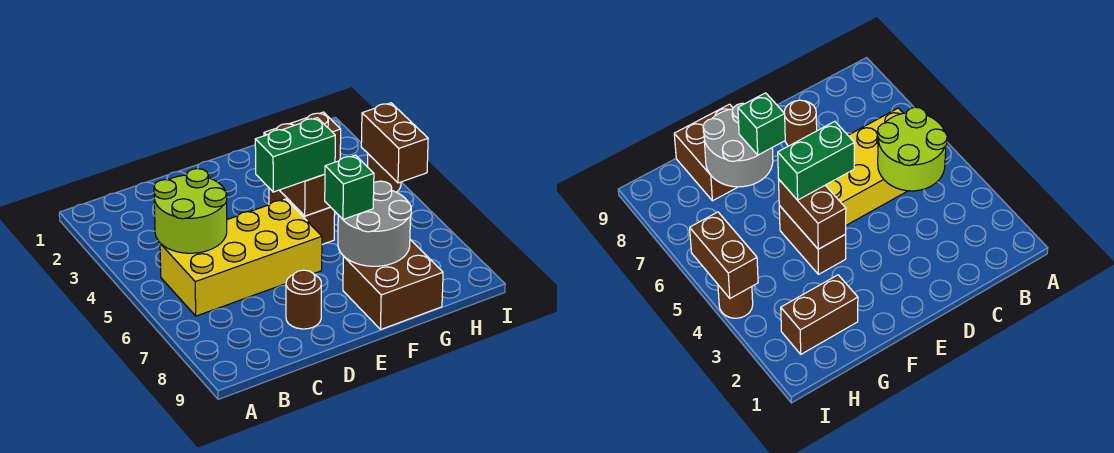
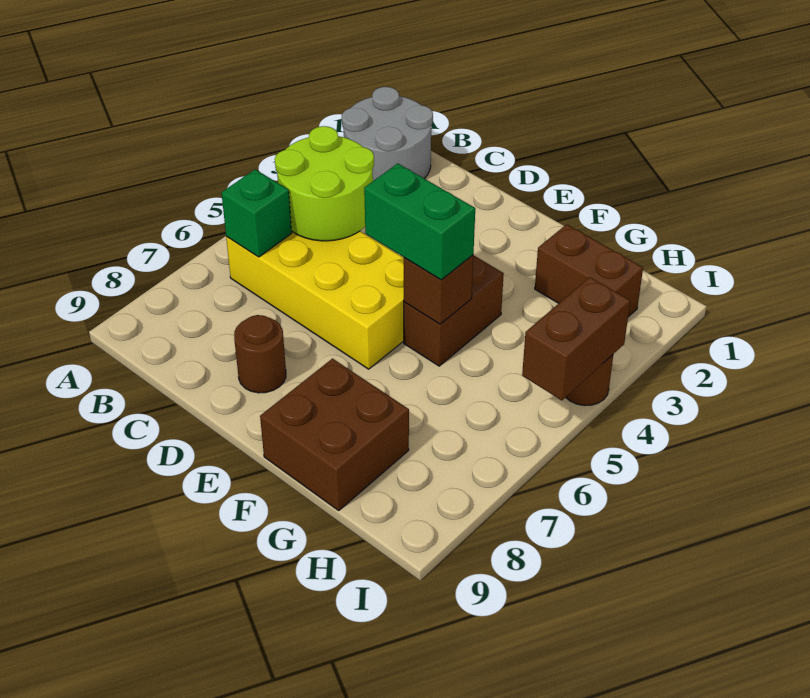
brown brick F4:F5 level 2 -> brown brick F5 level 2
grey round brick F7:G8 level 2 -> grey round brick A1:B2 level 1
green brick F7 level 3 -> green brick B6 level 2

